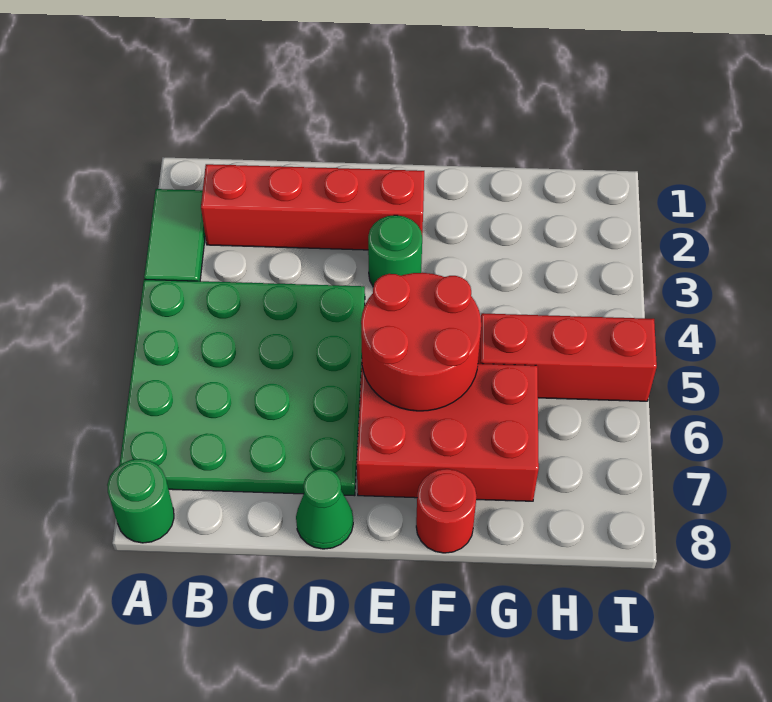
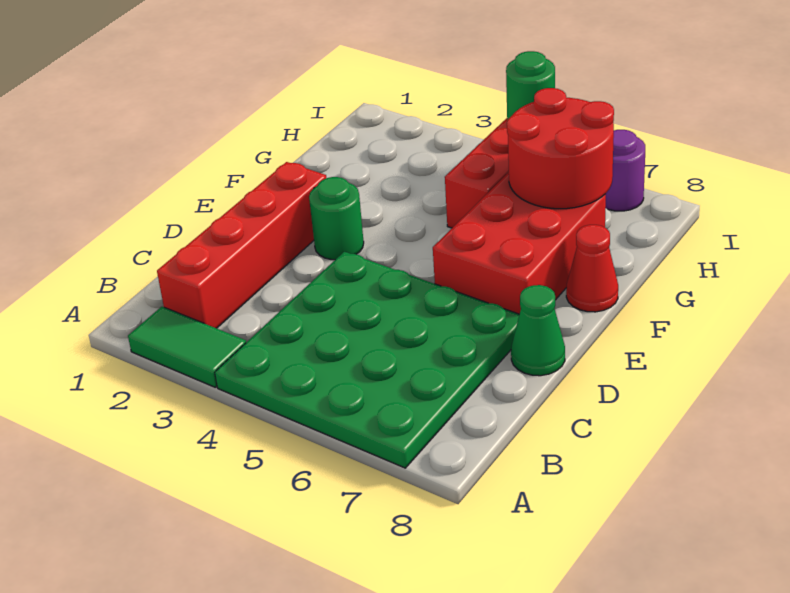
green round brick A8 level 1 -> green round brick I5 level 2
red round brick E5:F6 level 2 -> red round brick G6:H7 level 2
red round brick F8 level 1 -> red cone F8 level 1
none -> purple round brick I7 level 1

